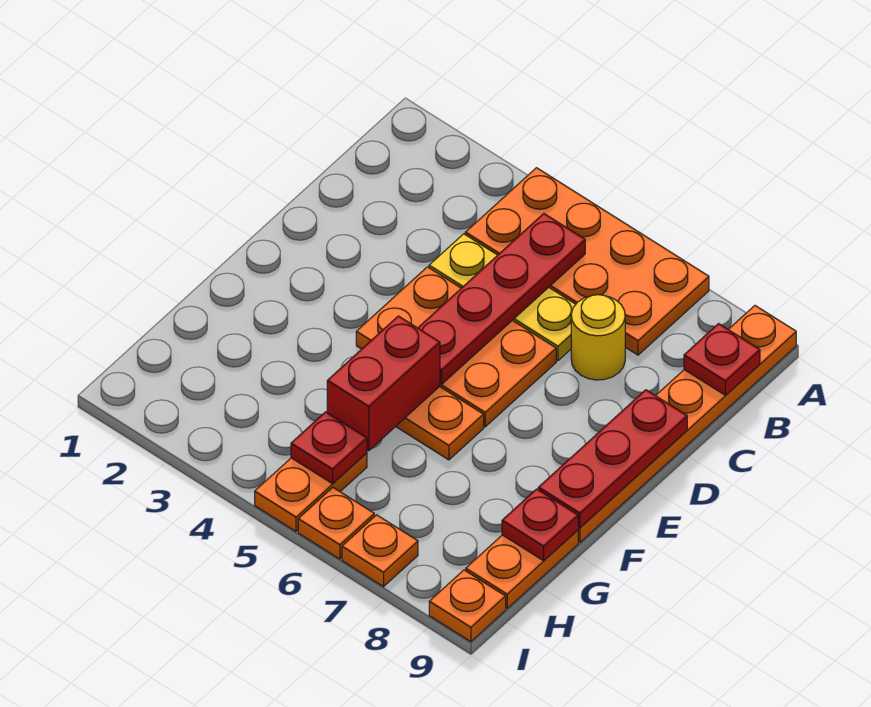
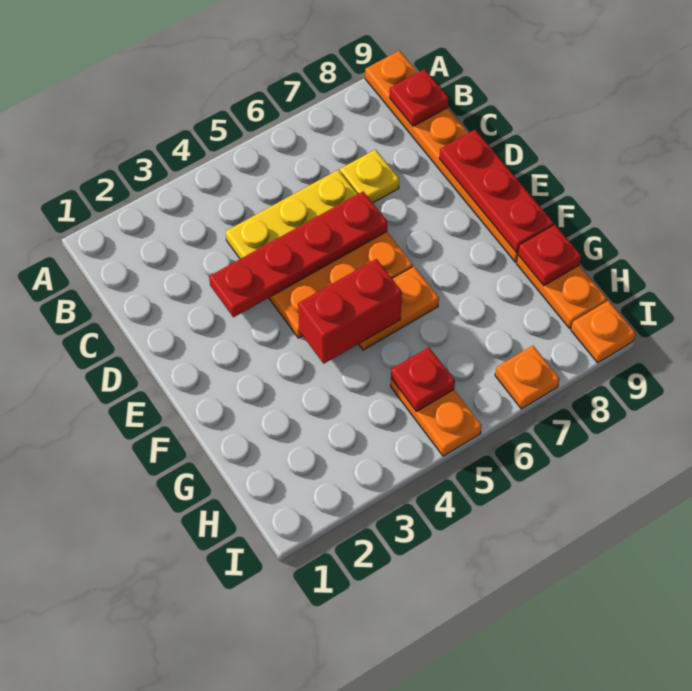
orange plate A4:B7 level 1 -> none
red plate B5:E5 level 2 -> red plate D3:D6 level 2
yellow round brick C7 level 1 -> yellow plate C7 level 1
red brick F5:G5 level 2 -> red brick F4:F5 level 2
orange plate I6 level 1 -> none

